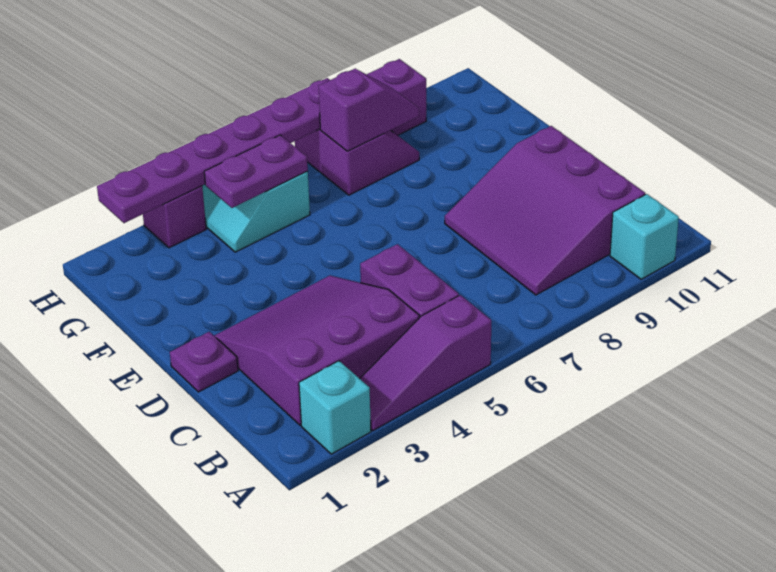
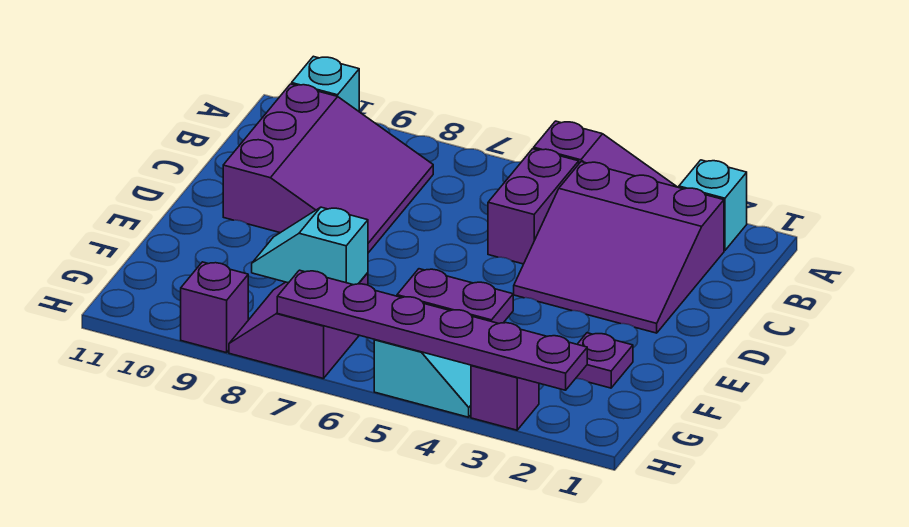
purple plate D1 level 1 -> purple plate F2 level 1
purple slope G7:G8 level 2 top 7 -> cyan slope G7:G8 level 2 top 7

